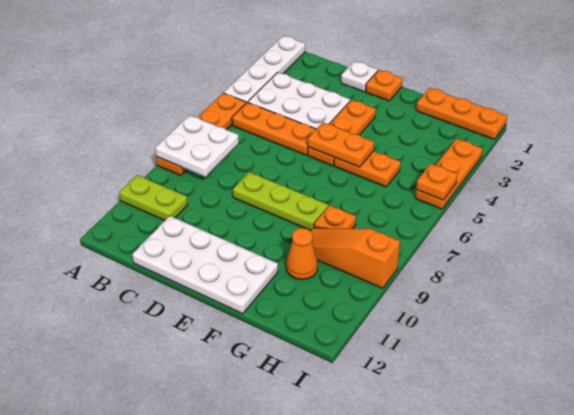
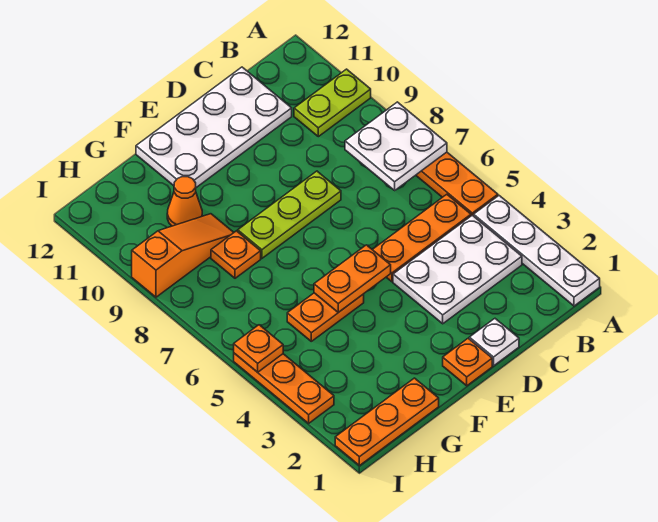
orange plate E3:E5 level 1 -> none

